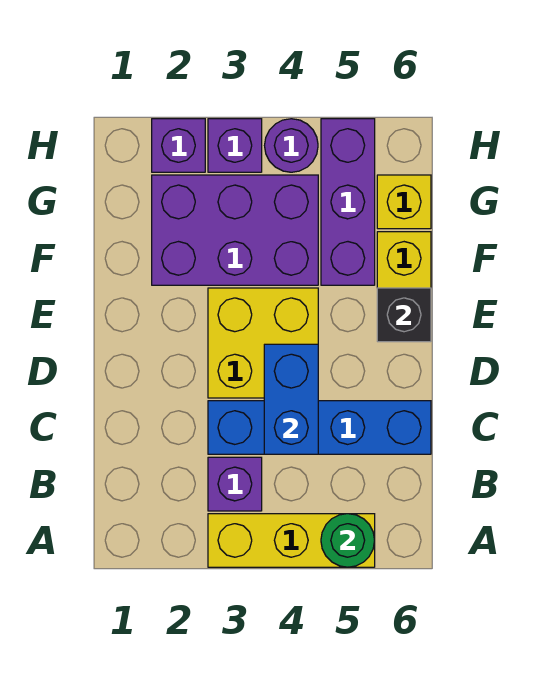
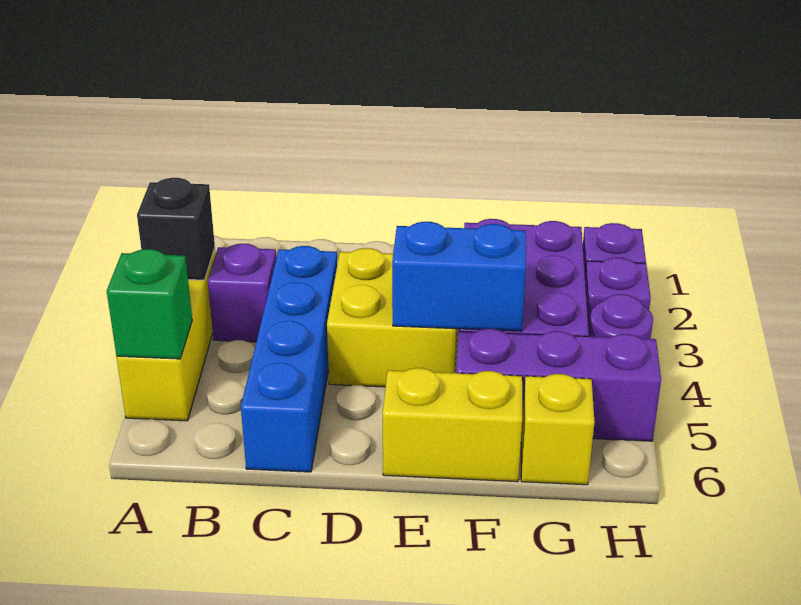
green round brick A5 level 2 -> green brick A5 level 2
blue brick C4:D4 level 2 -> blue brick E4:F4 level 2
black brick E6 level 2 -> black brick A3 level 2

